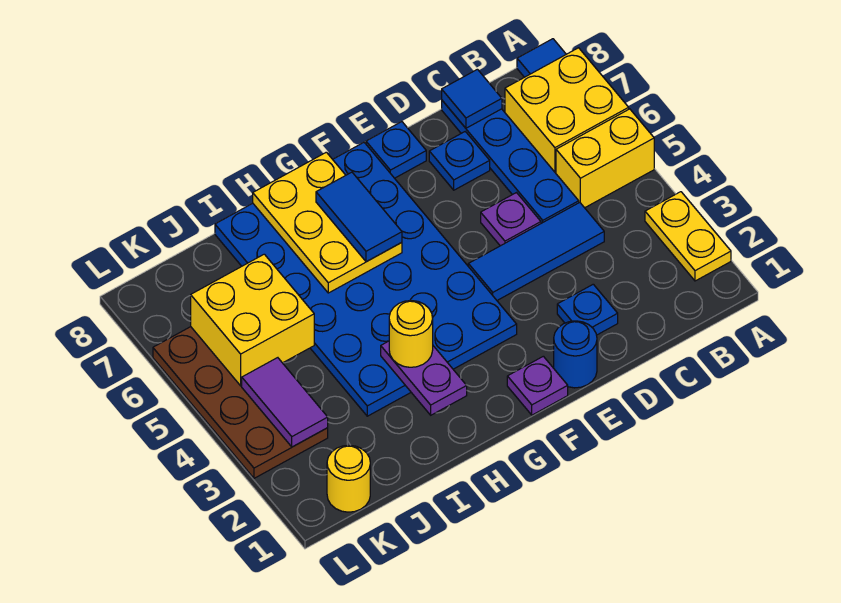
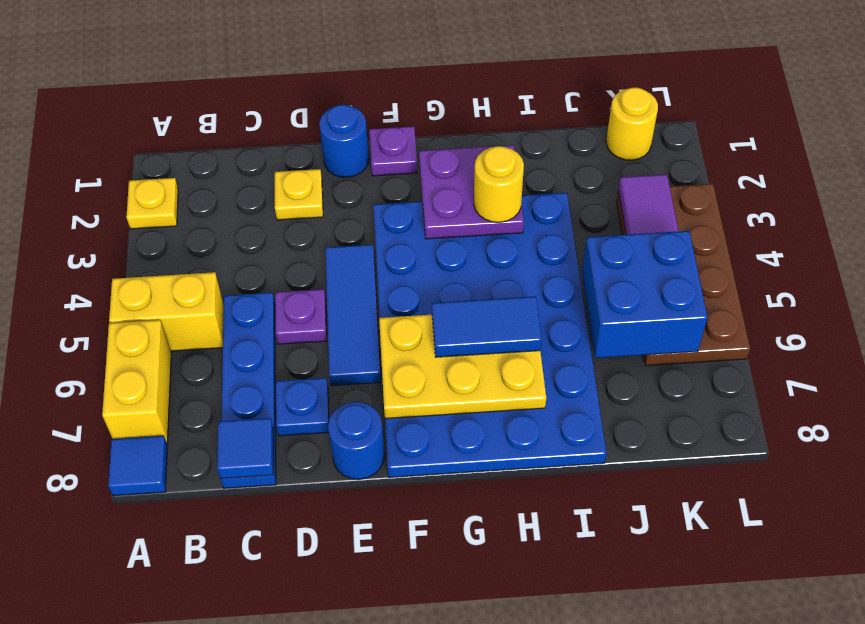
yellow plate A2:A3 level 1 -> yellow plate A2 level 1
yellow brick A6:B7 level 1 -> yellow brick A6:A7 level 1
blue tile C4:E4 level 1 -> blue tile E4:E6 level 1
blue plate D2 level 1 -> yellow plate D2 level 1
blue plate E8 level 1 -> blue round brick E8 level 1
yellow plate G6:H8 level 2 -> yellow plate F6:H7 level 2
blue tile G6:G7 level 3 -> blue tile G6:H6 level 3
purple plate H2:H3 level 2 -> purple plate G2:H3 level 2
yellow brick J5:K6 level 2 -> blue brick J5:K6 level 2

